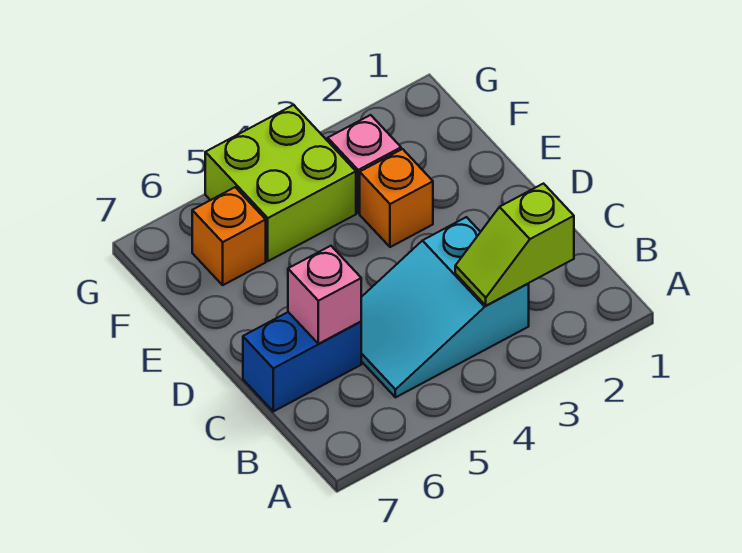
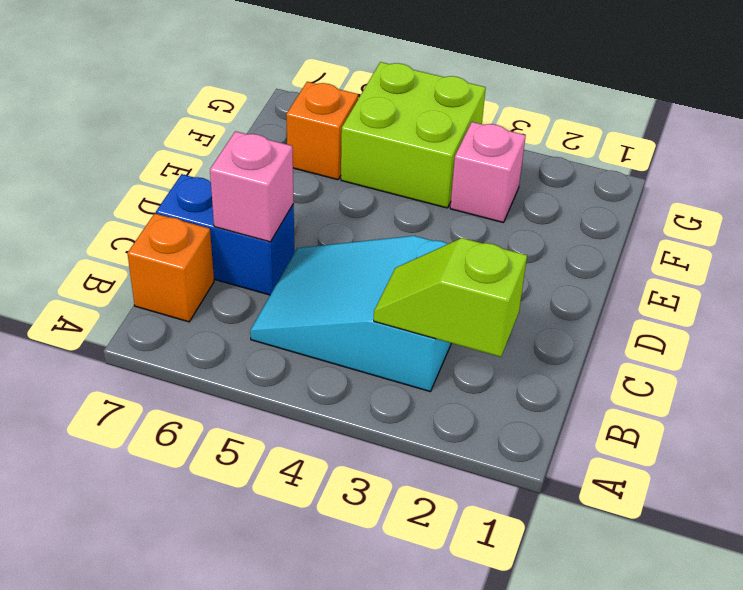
orange brick E3 level 1 -> orange brick B7 level 1

